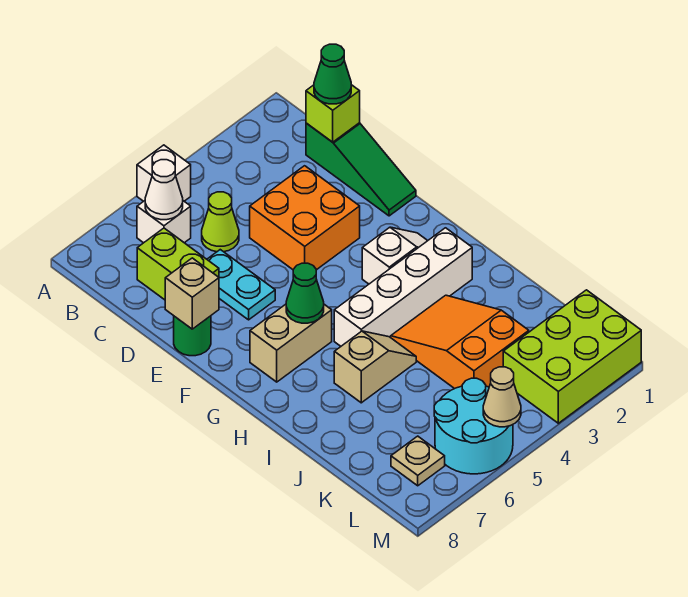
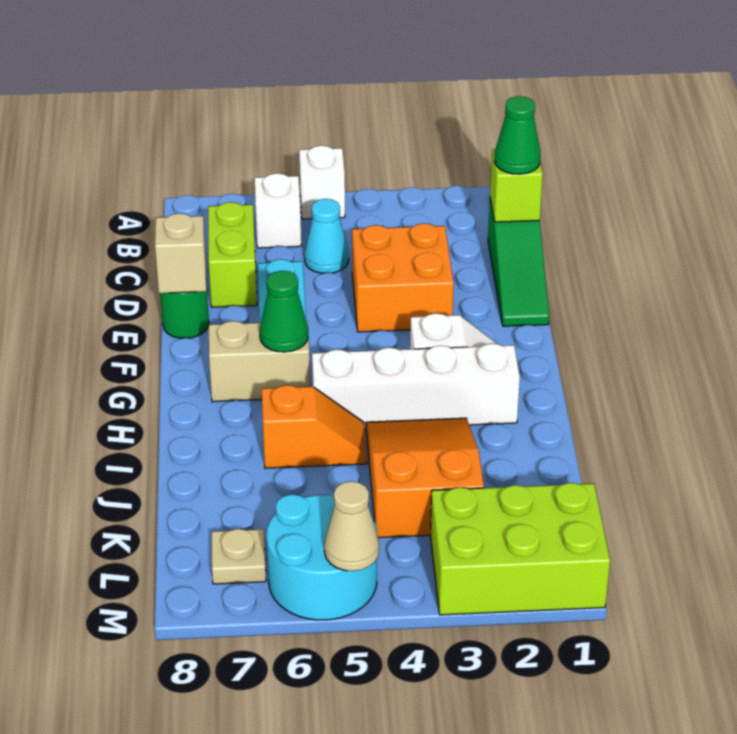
white cone B6 level 2 -> none
lime cone C5 level 1 -> cyan cone C5 level 1
tan slope I5:I6 level 1 top 6 -> orange slope I5:I6 level 1 top 6

